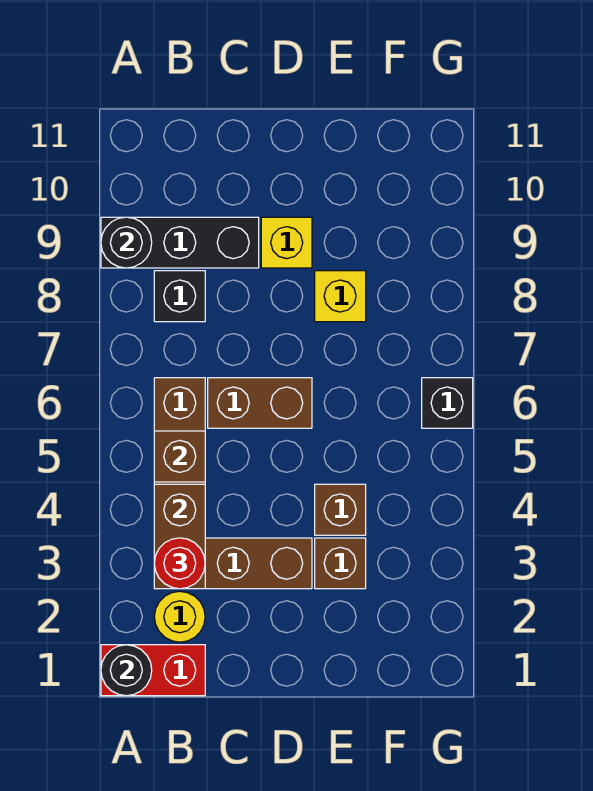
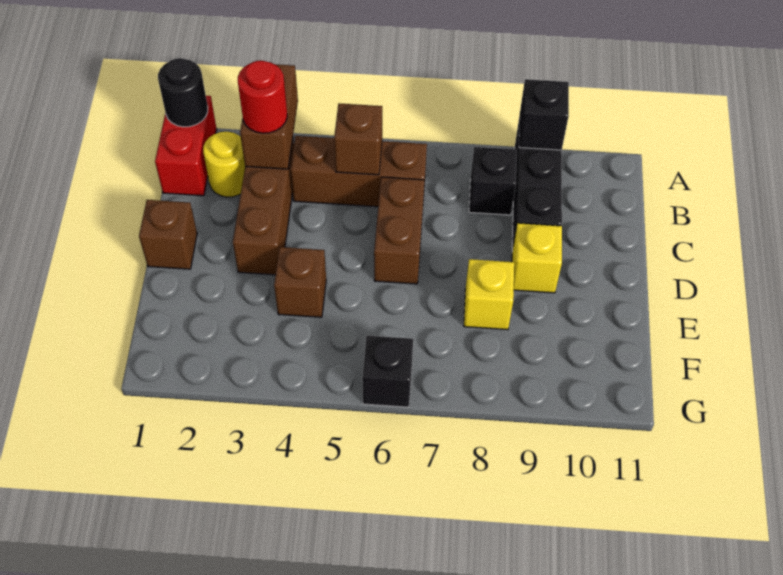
black round brick A9 level 2 -> black brick A9 level 2
brown brick B3:B4 level 2 -> brown brick A3:B3 level 2
brown brick E3 level 1 -> brown brick D1 level 1

